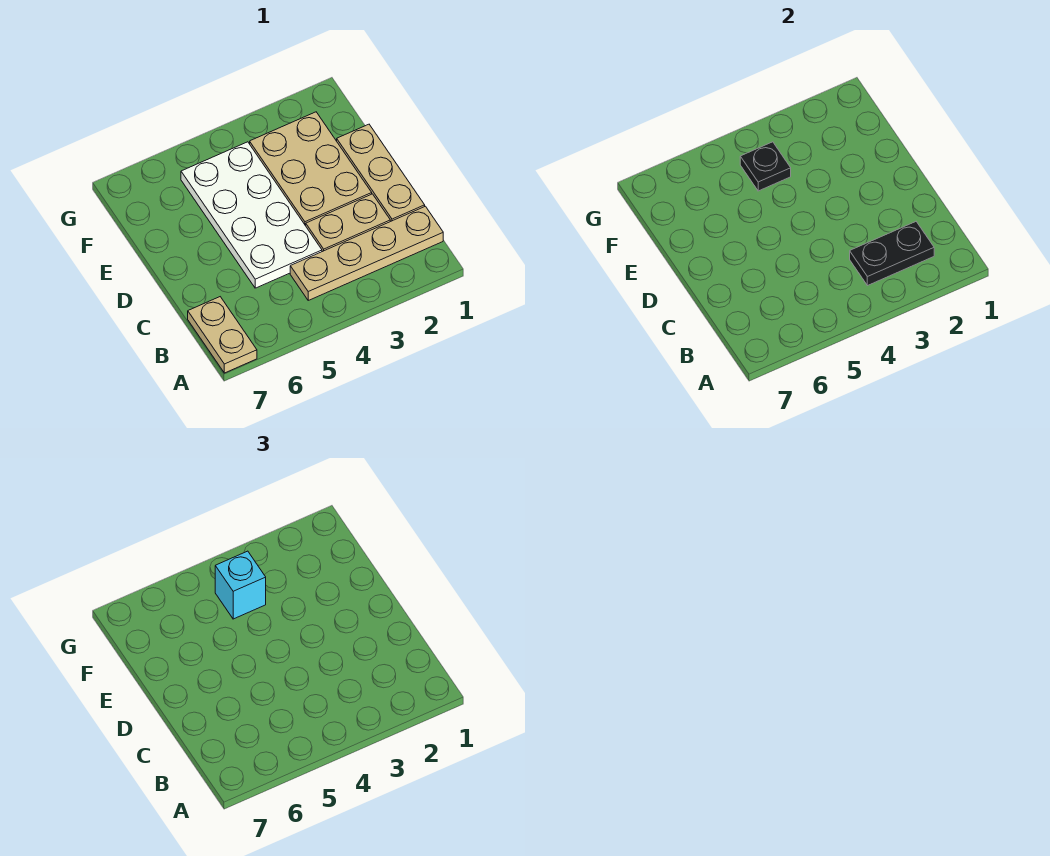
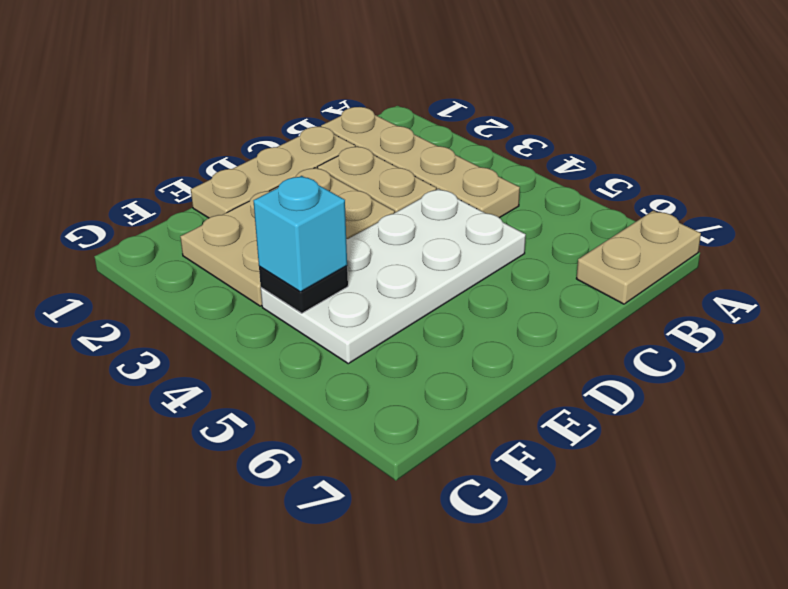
black plate B2:B3 level 2 -> none

